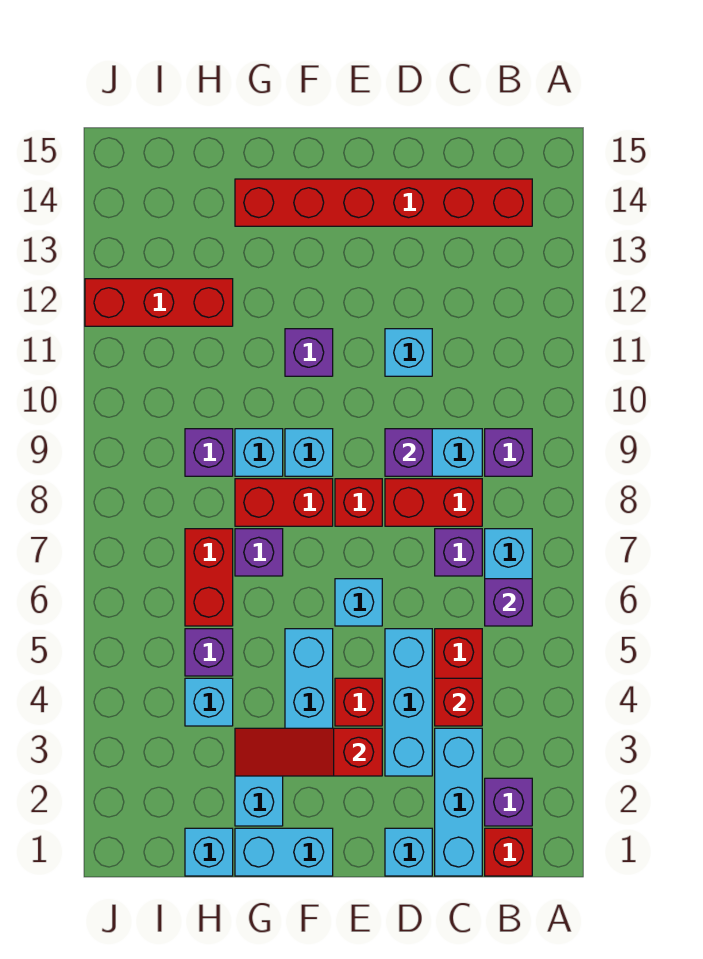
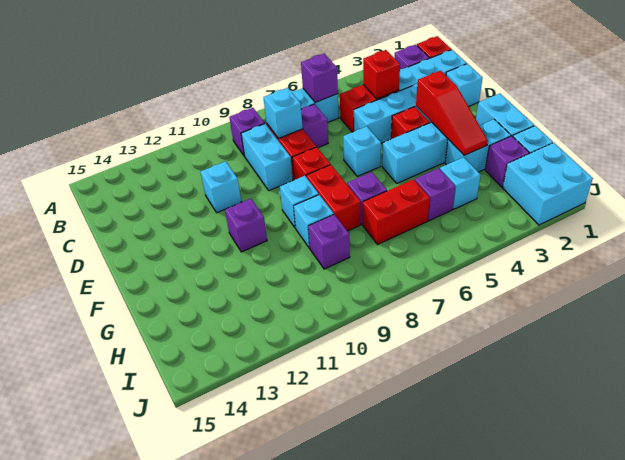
red brick B14:G14 level 1 -> none
none -> cyan brick C8 level 2
purple brick D9 level 2 -> purple brick H2 level 1
red brick H12:J12 level 1 -> none
none -> cyan brick I1:J2 level 1

